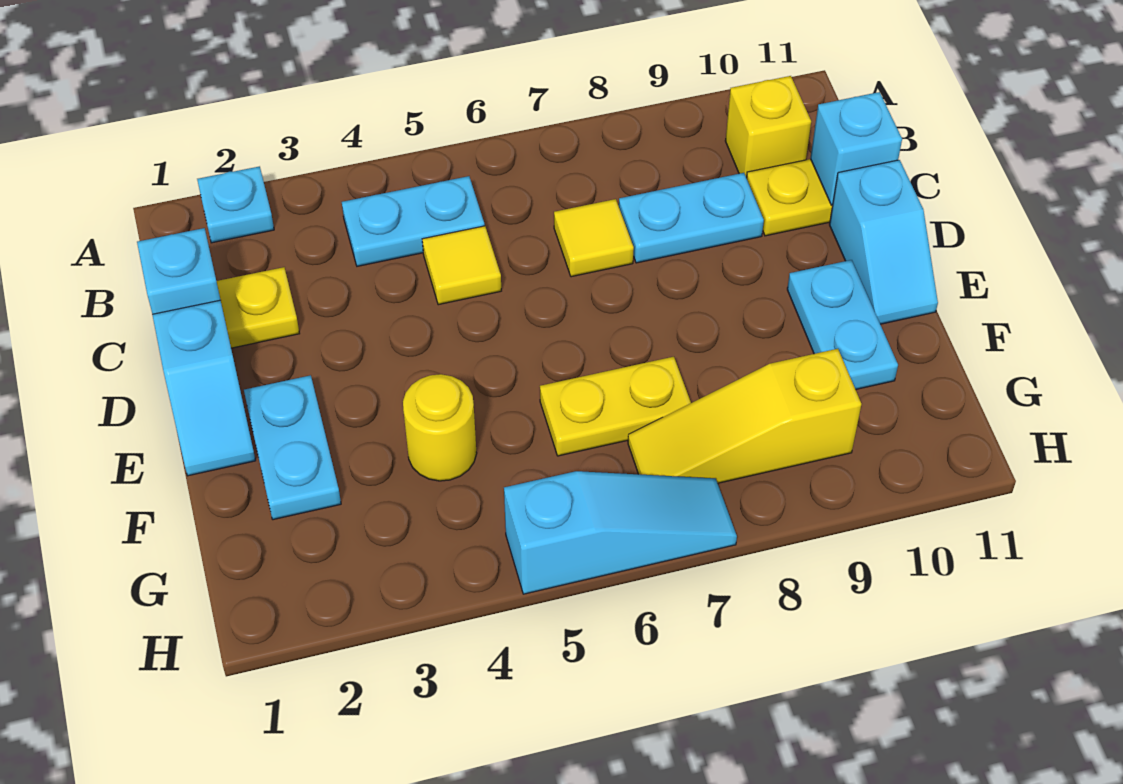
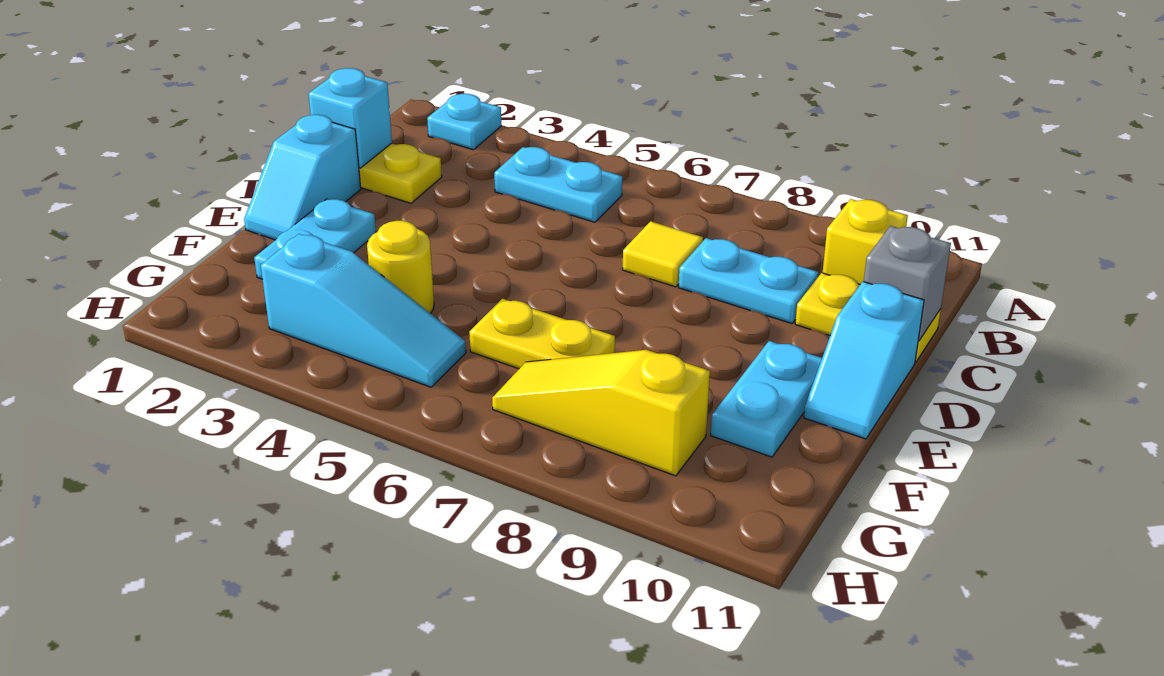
yellow tile C5 level 1 -> none
cyan brick C11 level 2 -> grey brick C11 level 2
cyan slope H5:H7 level 1 top 5 -> cyan slope G3:G5 level 1 top 3

